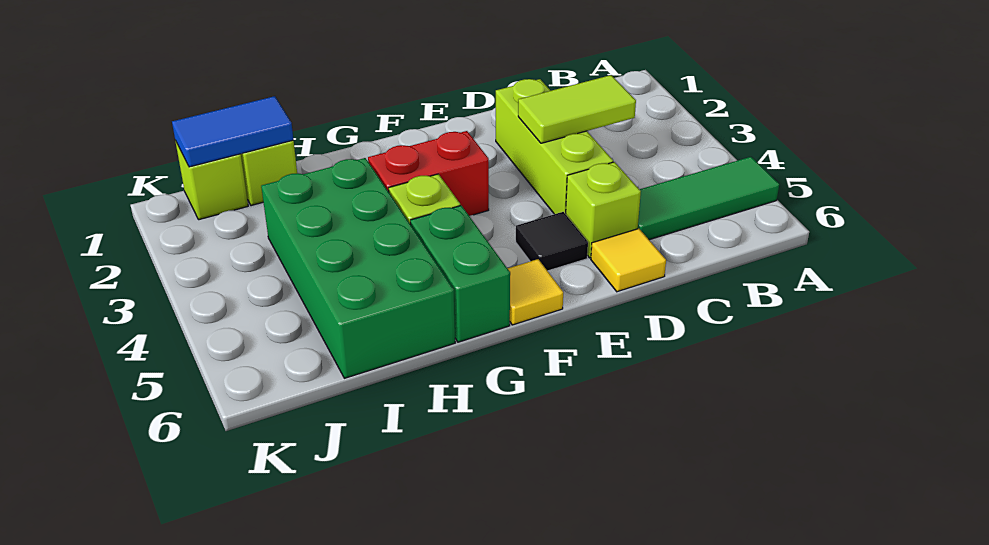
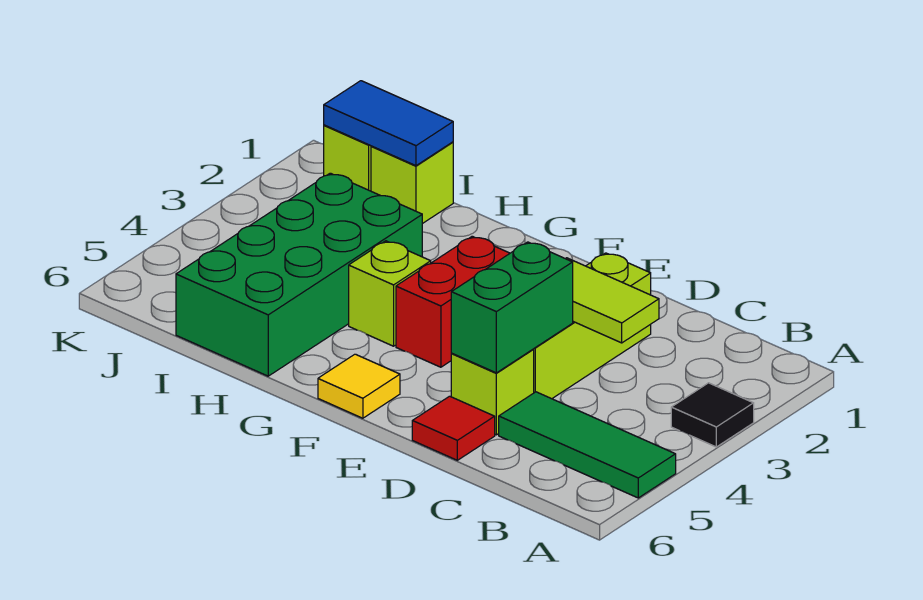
yellow tile D6 level 1 -> red tile D6 level 1
black tile E5 level 1 -> black tile A3 level 1
red brick F3:G3 level 1 -> red brick F3:F4 level 1
green brick G5:G6 level 1 -> green brick D4:D5 level 2

